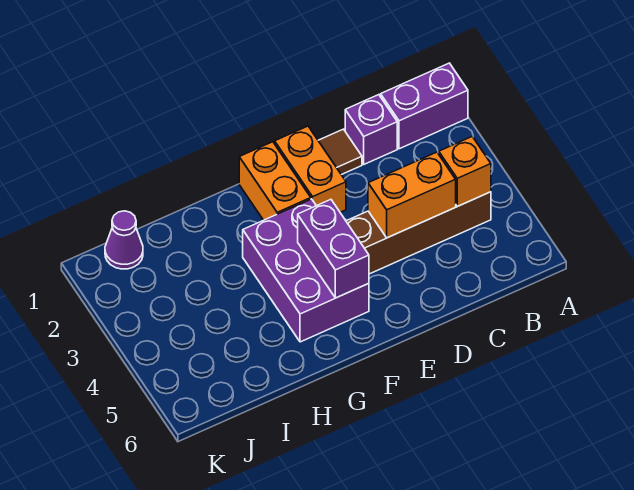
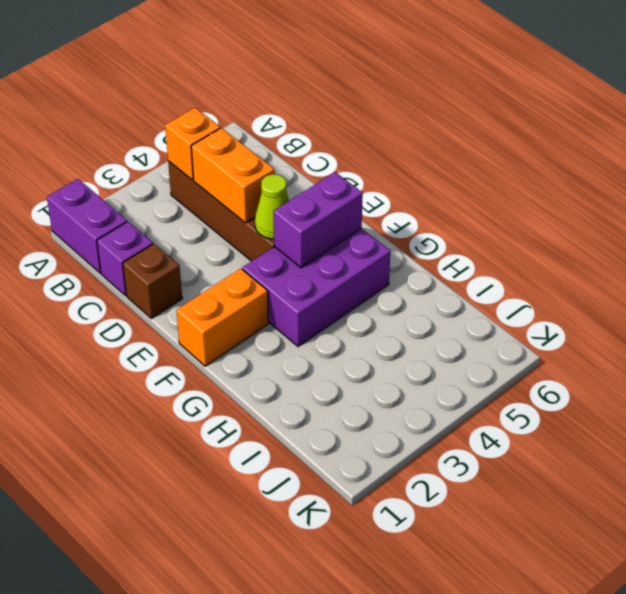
brown tile D1 level 1 -> brown brick D1 level 1
orange brick E1:E2 level 1 -> none
none -> lime cone E4 level 2
purple cone J1 level 1 -> none

